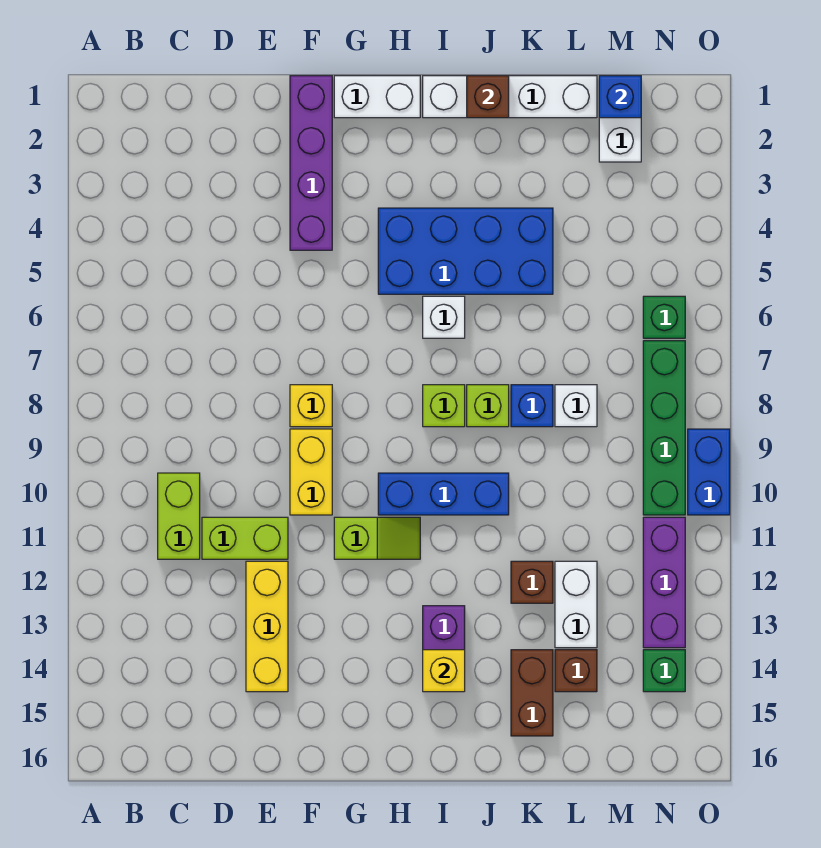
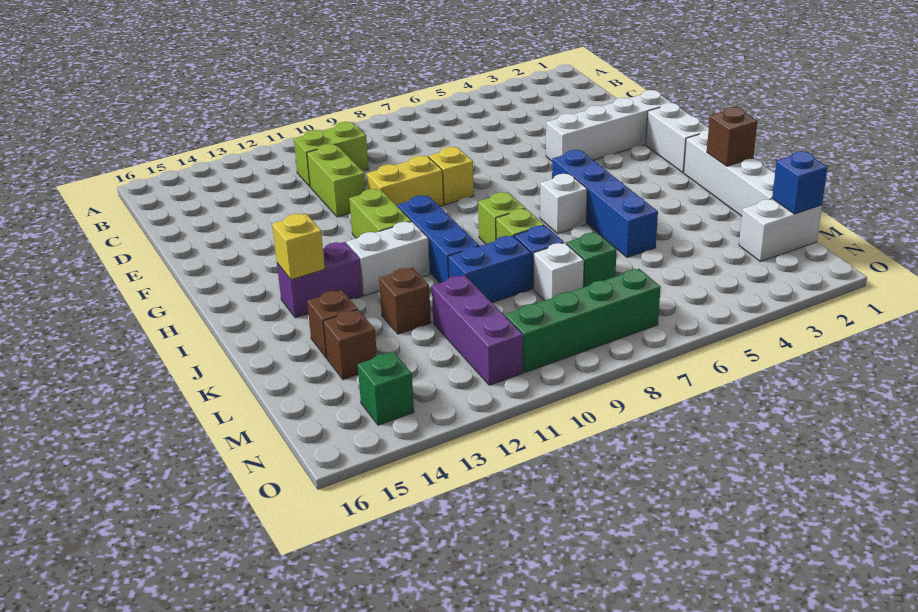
yellow brick E12:E14 level 1 -> none
purple brick F1:F4 level 1 -> white brick F1:F4 level 1
lime slope G11:H11 level 1 top G -> lime brick G11:H11 level 1
blue brick H4:K5 level 1 -> blue brick H5:K5 level 1
brown brick K14:K15 level 1 -> brown brick K14 level 1
white brick L12:L13 level 1 -> white brick I11:I12 level 1
green brick N6 level 1 -> green brick L7 level 1
purple brick N11:N13 level 1 -> purple brick L11:N11 level 1
blue brick O9:O10 level 1 -> blue brick K9:K10 level 1

